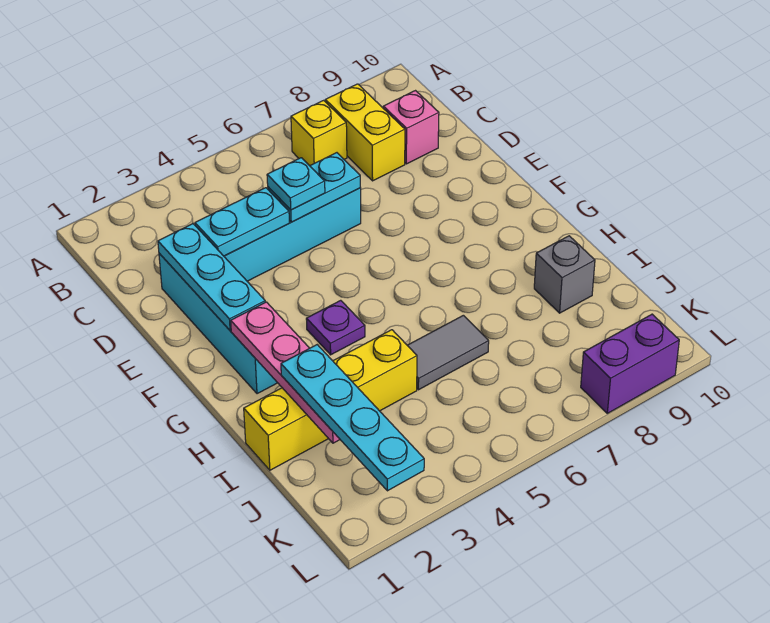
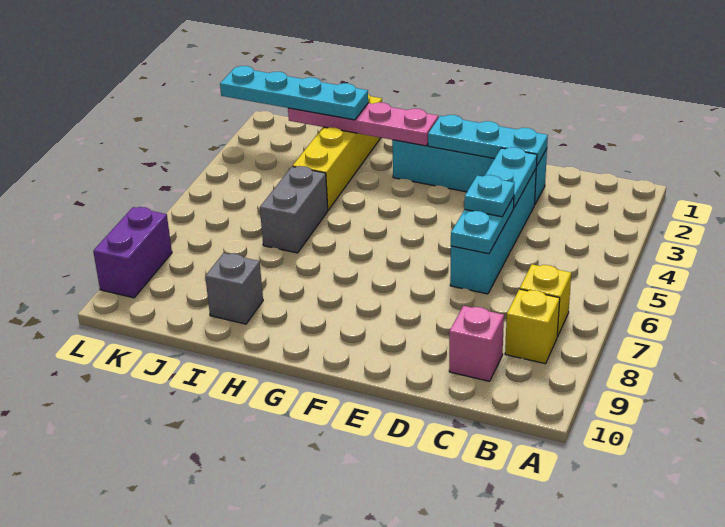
yellow brick B8:C8 level 1 -> yellow brick B8 level 1
purple plate G4 level 1 -> none
grey tile I5:I6 level 1 -> grey brick I5:I6 level 1

